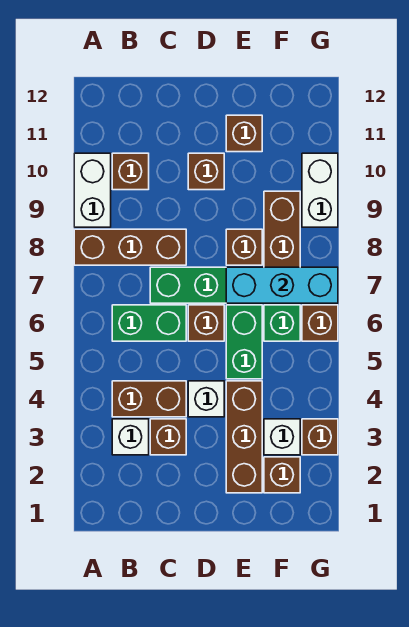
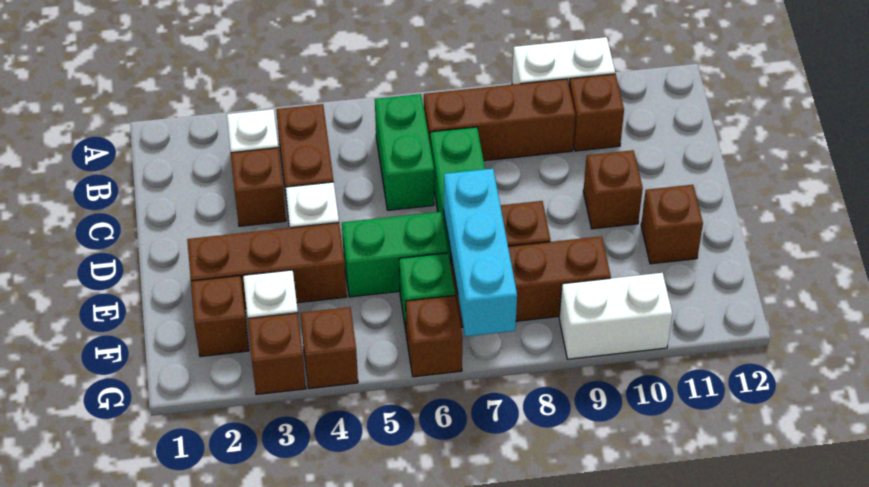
brown brick A8:C8 level 1 -> brown brick B7:B9 level 1
brown brick D6 level 1 -> brown brick G4 level 1

